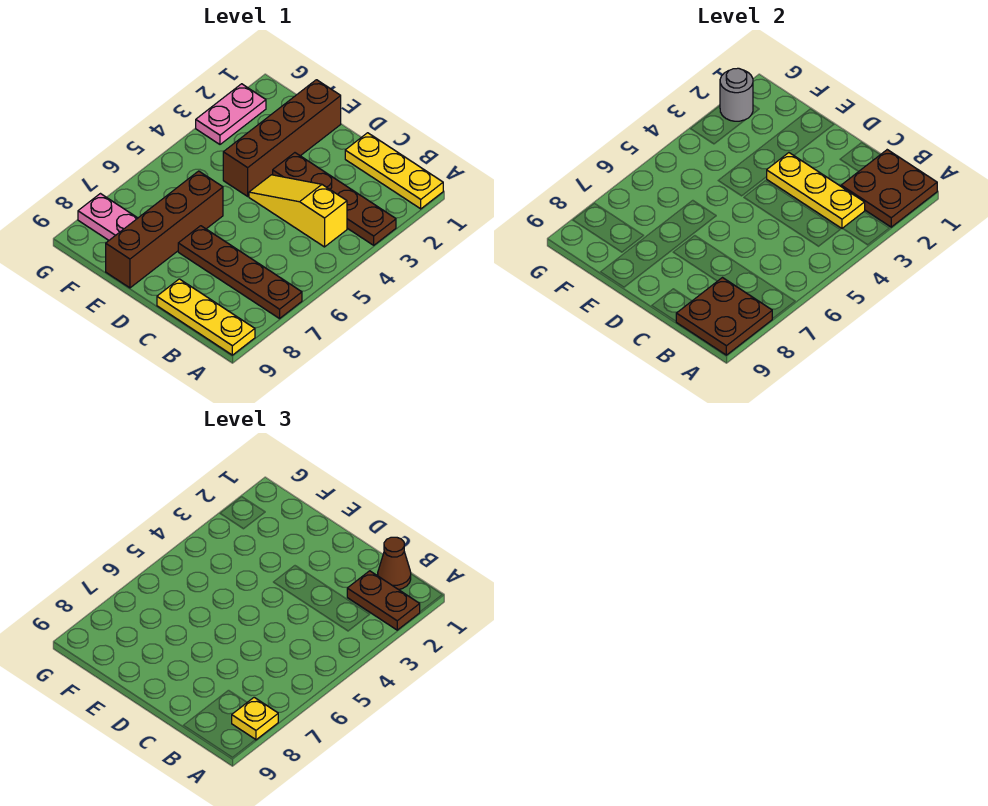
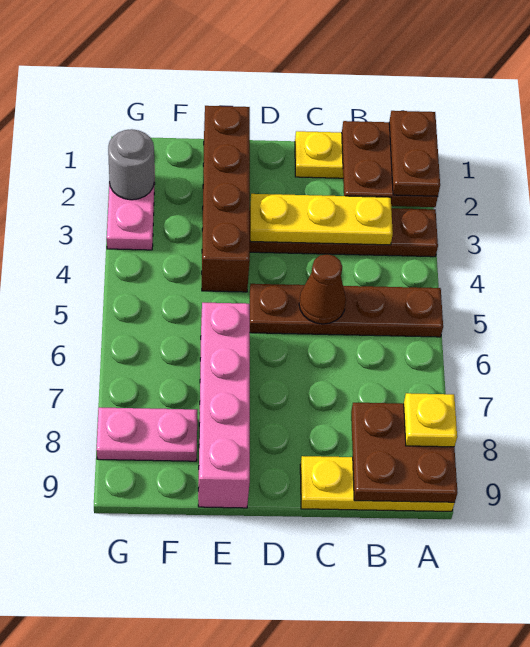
brown plate A2:B2 level 3 -> brown plate A1:A2 level 3
brown plate A7:D7 level 1 -> brown plate A5:D5 level 1
brown cone B1 level 3 -> brown cone C5 level 2
yellow slope B4:D4 level 1 top B -> none
brown brick E6:E9 level 1 -> pink brick E6:E9 level 1

